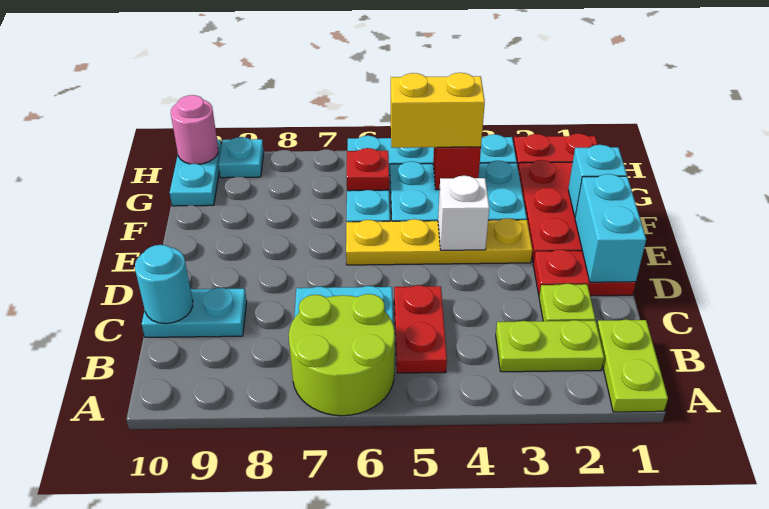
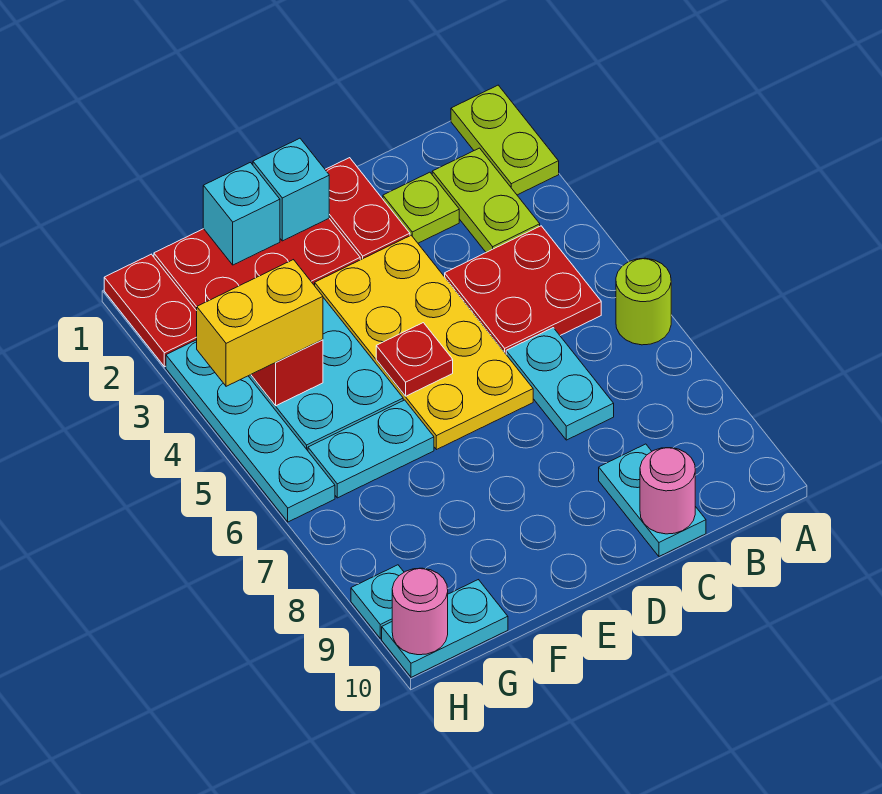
lime plate A1:B1 level 1 -> lime plate A1:A2 level 1
lime round brick A6:B7 level 1 -> lime round brick A6 level 1
red plate B5:C5 level 1 -> red plate B4:C5 level 1
cyan round brick C10 level 2 -> pink round brick C10 level 2
cyan brick D1:E1 level 2 -> cyan brick E1 level 2
yellow plate E3:E6 level 1 -> yellow plate D3:E6 level 1
white brick E4 level 2 -> none
yellow brick G4:G5 level 3 -> yellow brick G4:H4 level 3
red plate G6 level 2 -> red plate E5 level 2

